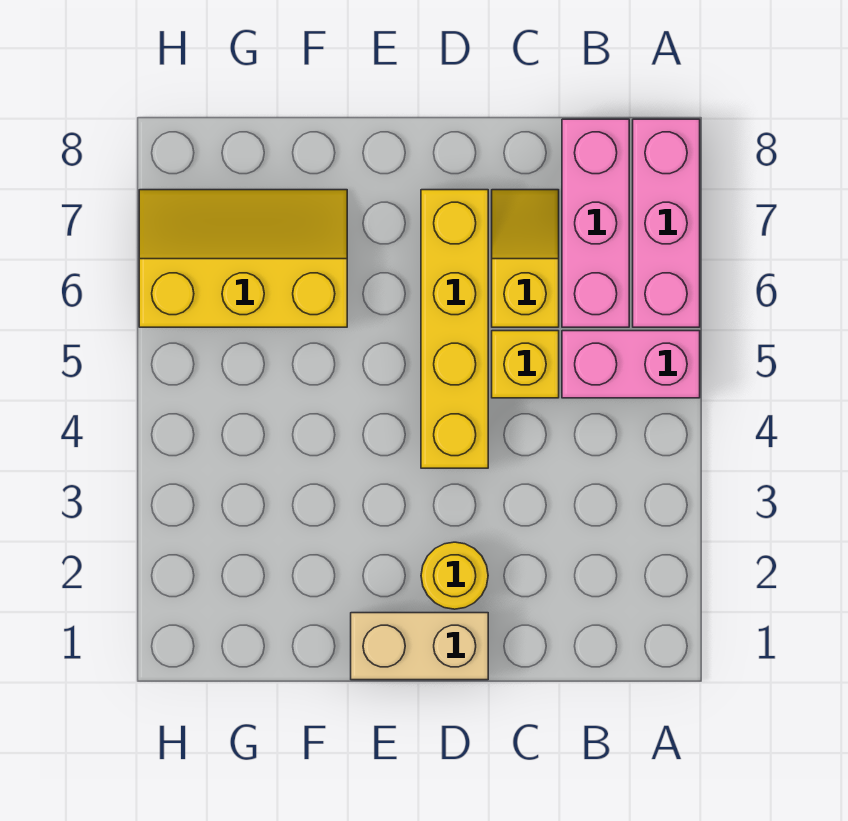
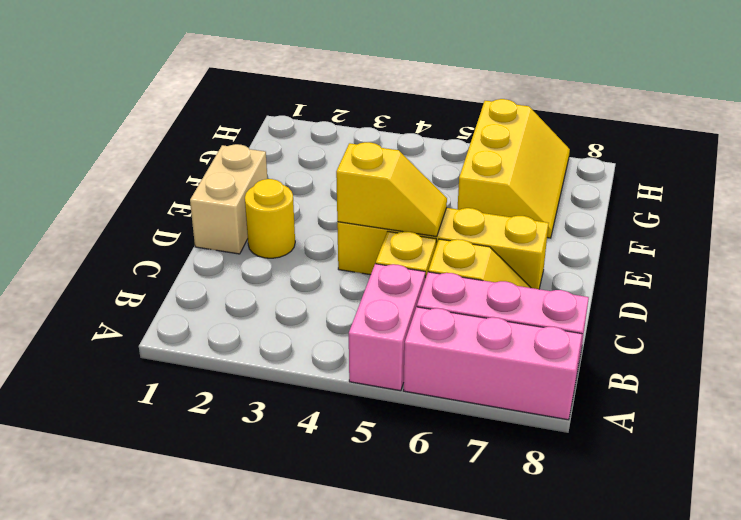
none -> yellow slope D4:D5 level 2 top 4

